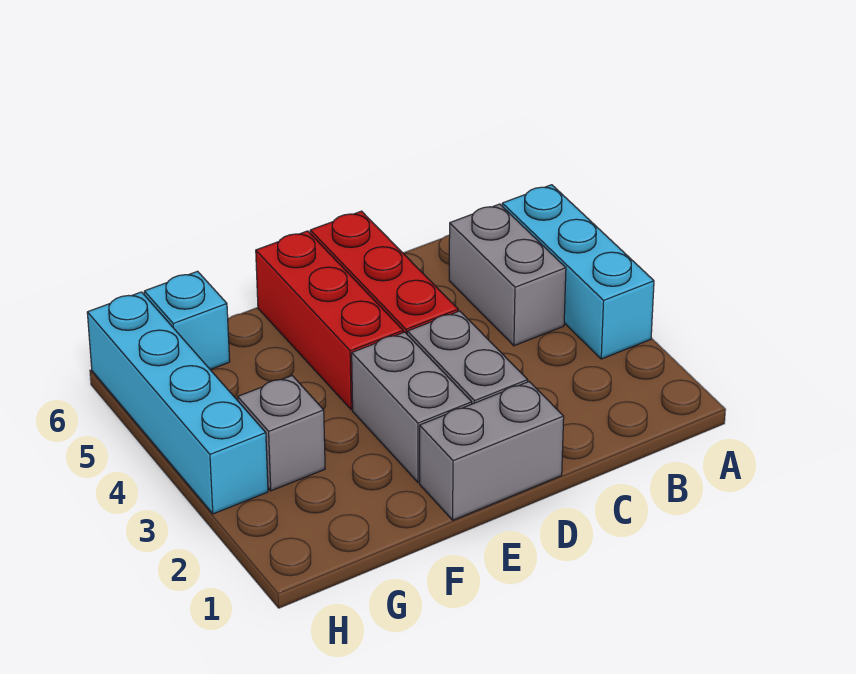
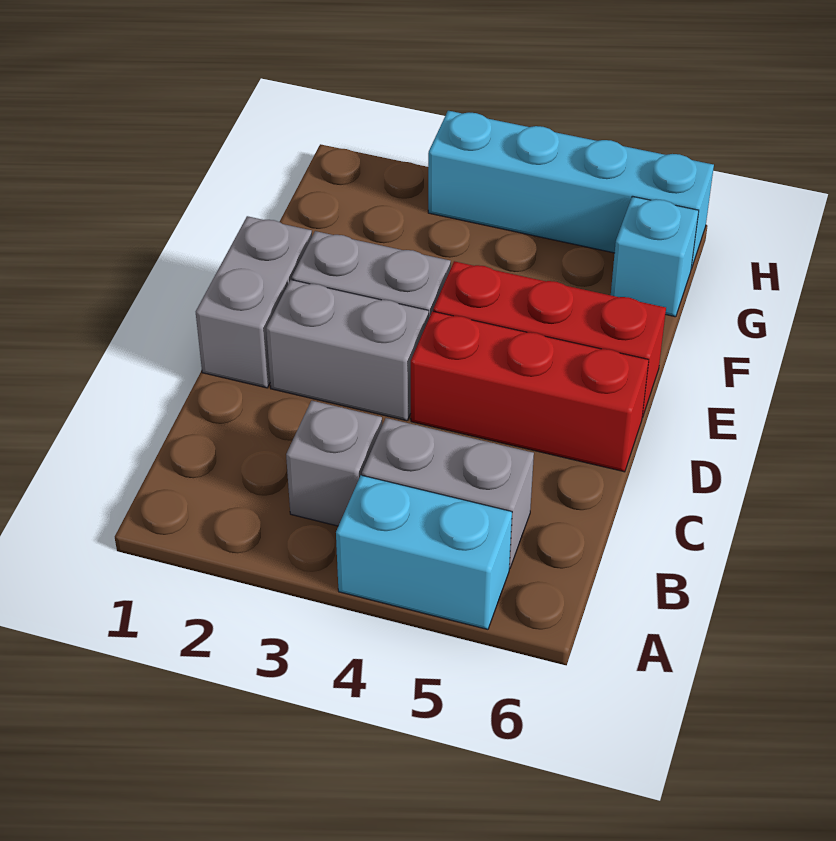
cyan brick A3:A5 level 1 -> cyan brick A4:A5 level 1
grey brick G3 level 1 -> grey brick B3 level 1

